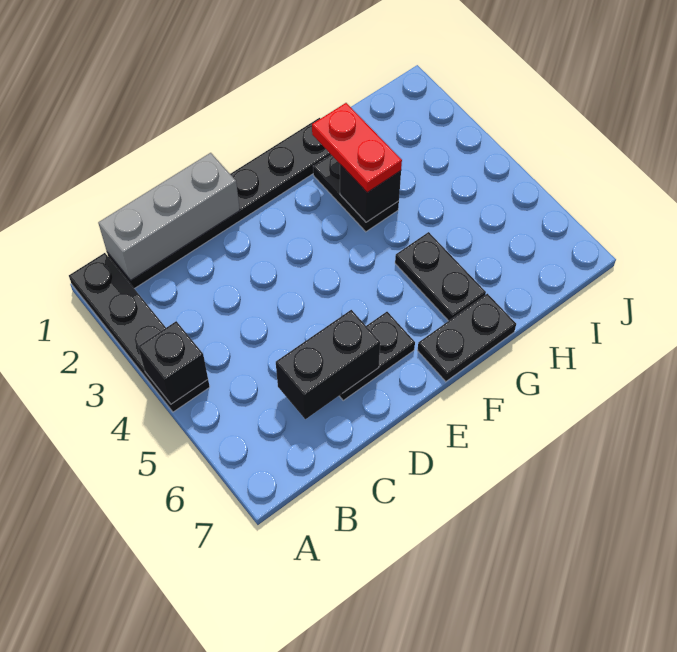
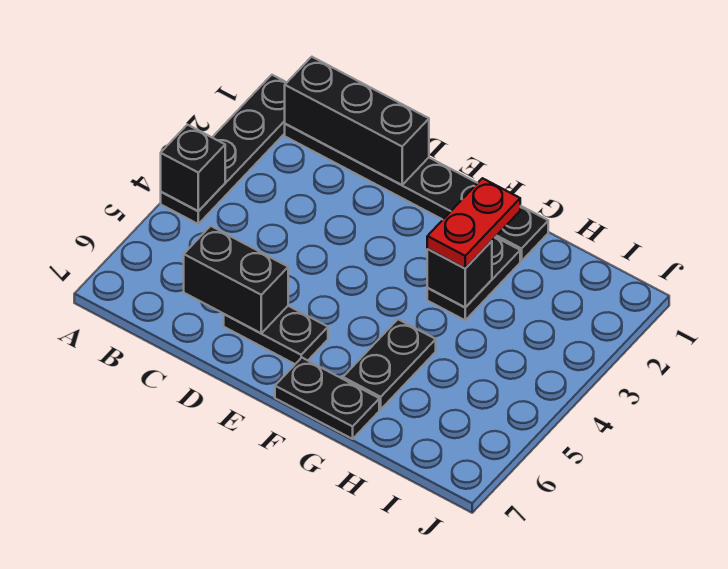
grey brick B1:D1 level 2 -> black brick B1:D1 level 2

